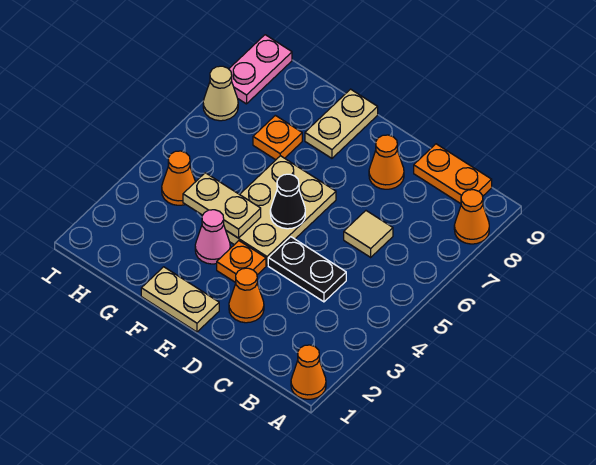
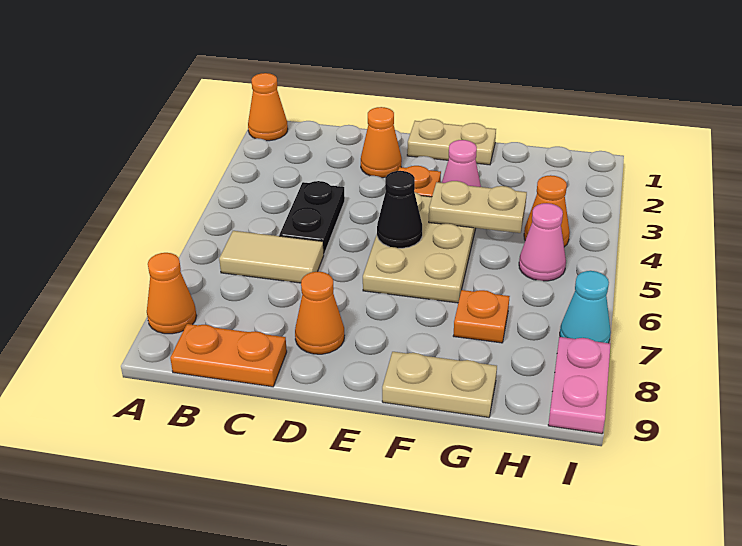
black plate C4:D4 level 1 -> black plate C4:C5 level 1
tan tile C6 level 1 -> tan tile B6:C6 level 1
tan plate F8:F9 level 1 -> tan plate F9:G9 level 1
none -> pink cone H5 level 1
tan cone I7 level 1 -> cyan cone I7 level 1

